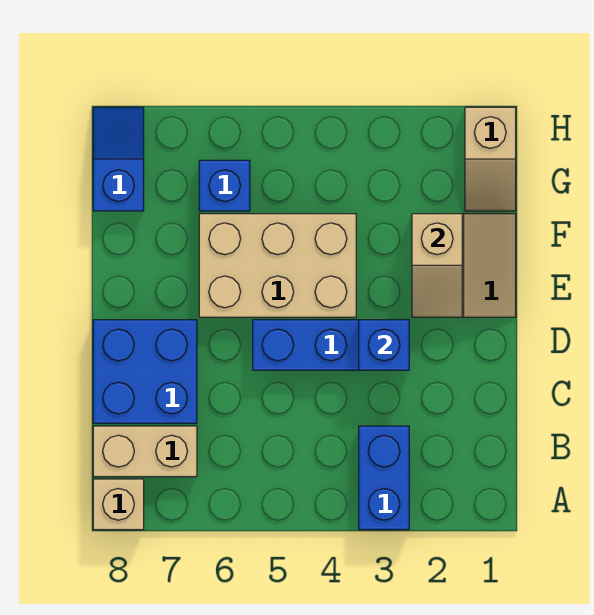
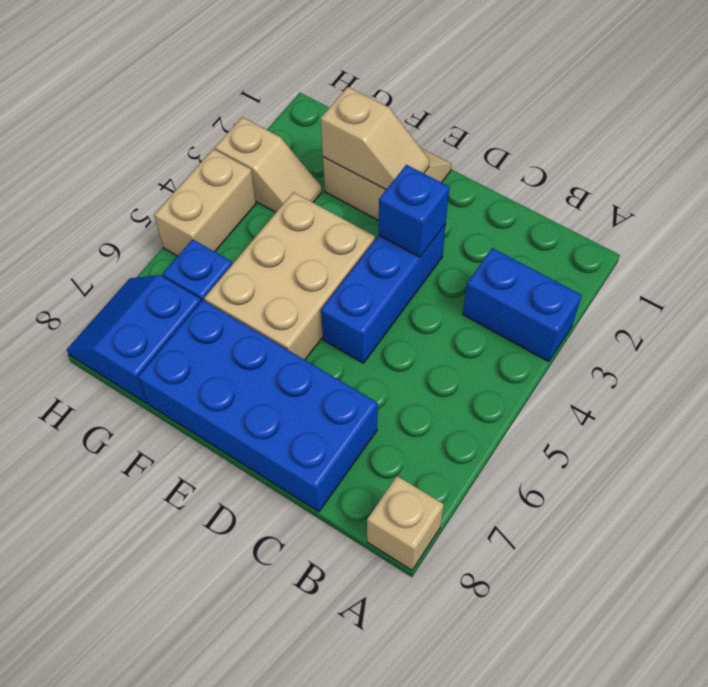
tan brick B7:B8 level 1 -> tan brick H4:H5 level 1
blue brick C7:D8 level 1 -> blue brick C7:F8 level 1
tan slope G1:H1 level 1 top H -> tan slope G3:H3 level 1 top H
blue slope G8:H8 level 1 top G -> blue slope G7:H8 level 1 top G

